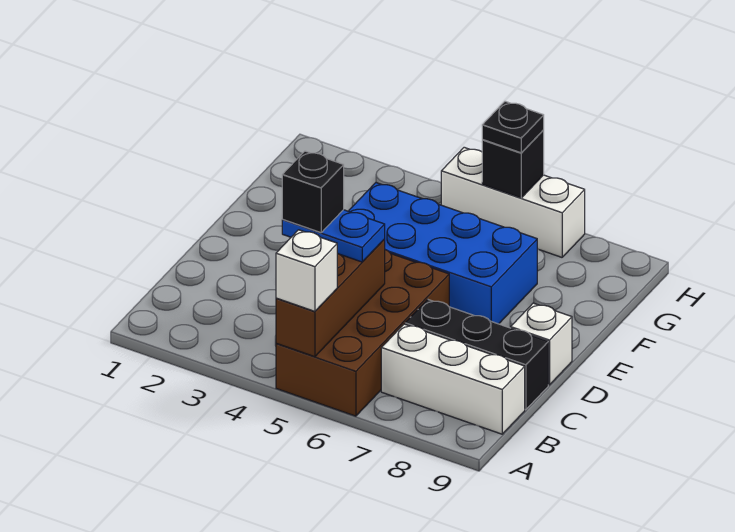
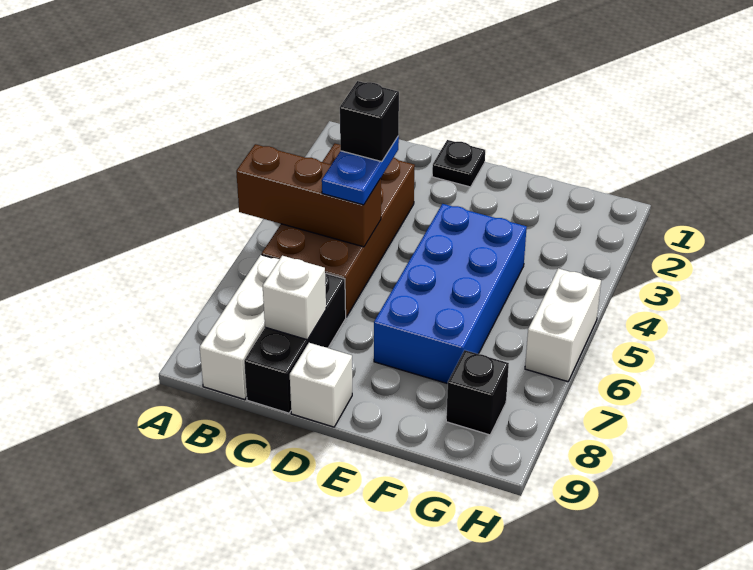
brown brick A5:D6 level 1 -> brown brick B3:C6 level 1
white brick A5 level 3 -> white brick C8 level 2
white brick H5:H7 level 1 -> white brick H5:H6 level 1
black brick H6 level 2 -> black brick G8 level 1
black plate H6 level 3 -> black plate D1 level 1

